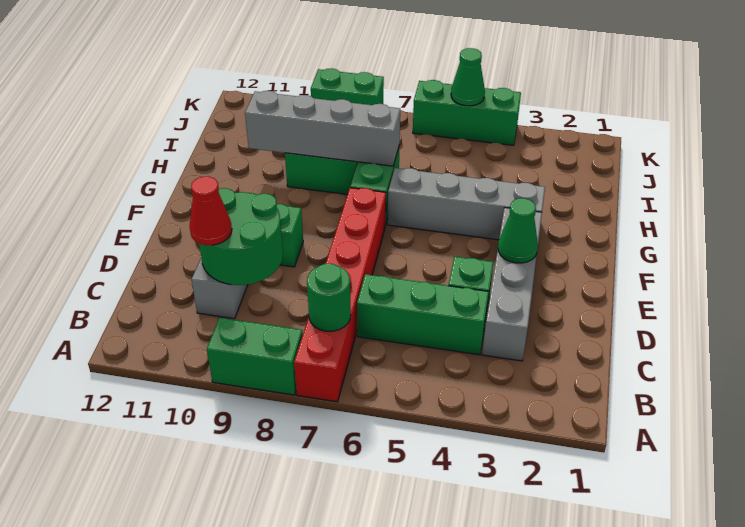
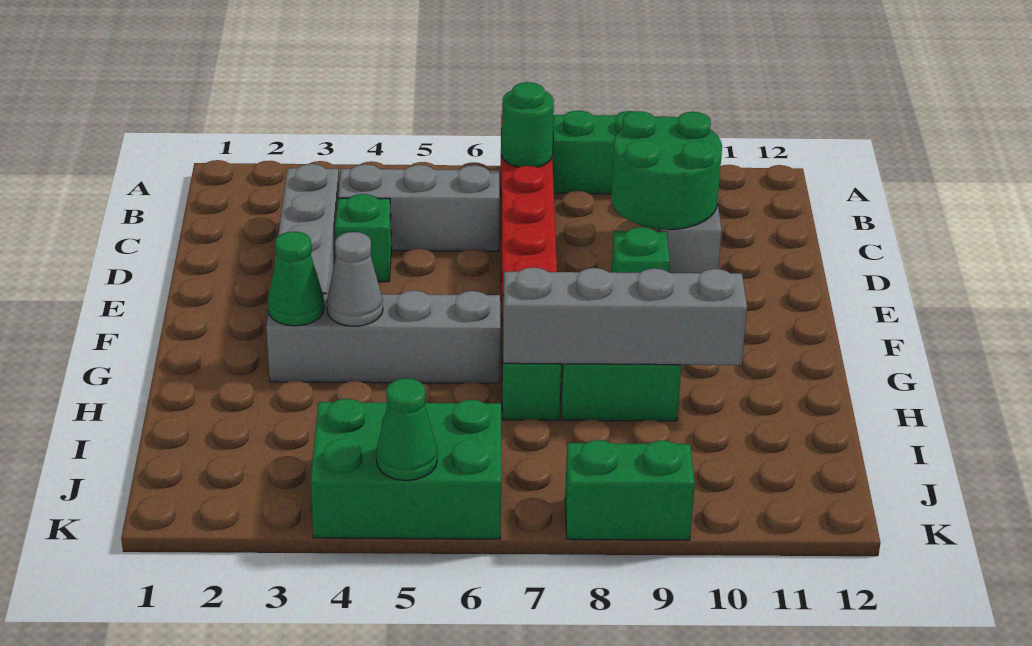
green brick C4:C6 level 1 -> grey brick C4:C6 level 1
red cone C10 level 3 -> none
green cone E3 level 2 -> green cone G3 level 2
none -> grey cone G4 level 2
green brick K4:K6 level 1 -> green brick J4:K6 level 1

